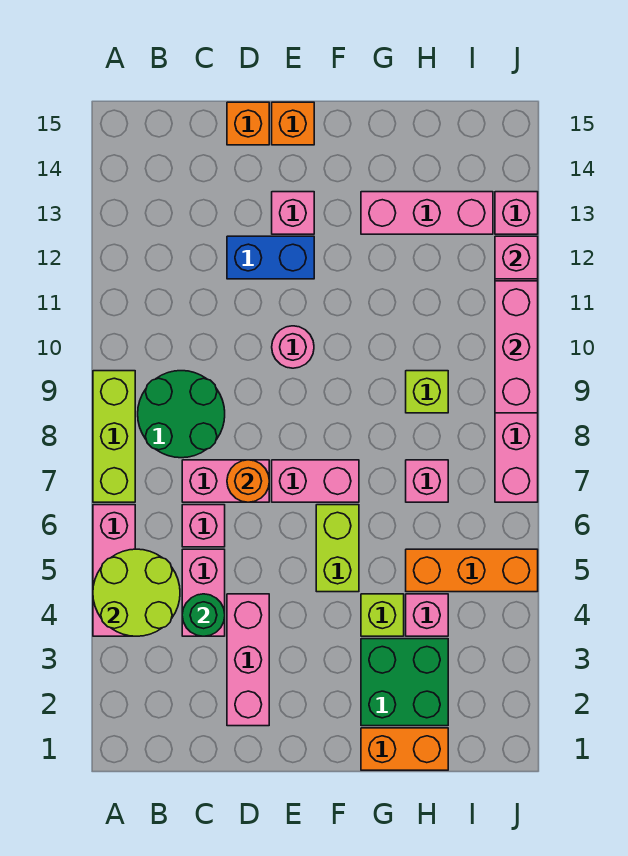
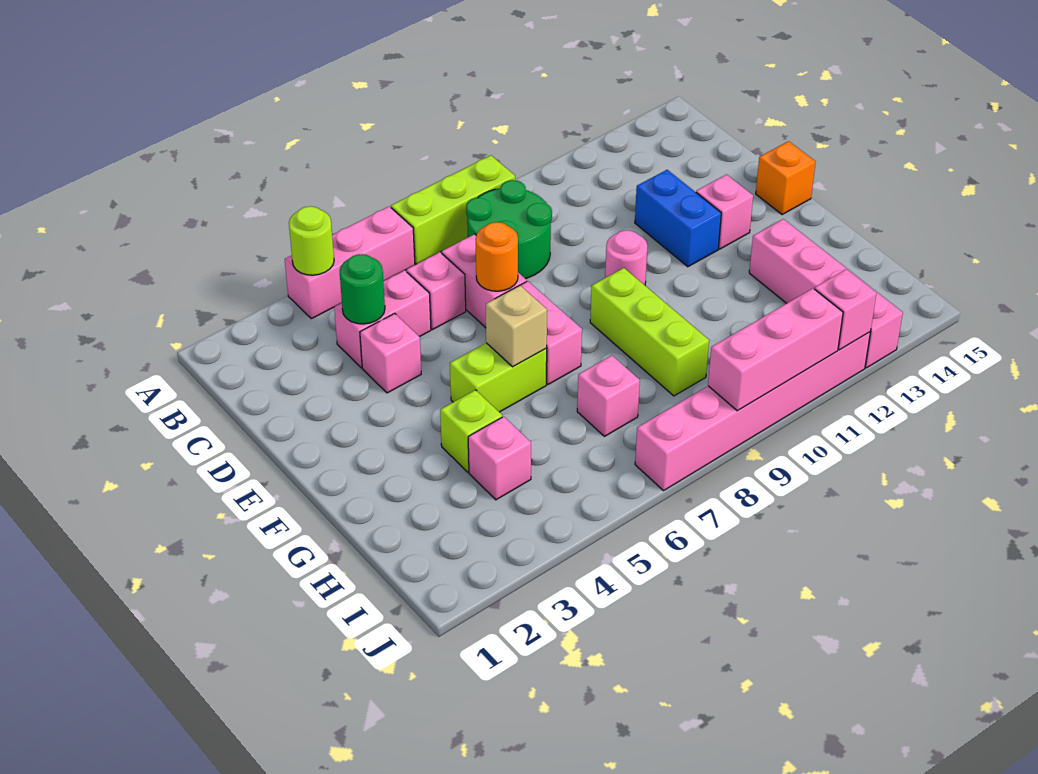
lime round brick A4:B5 level 2 -> lime round brick A4 level 2
pink brick D2:D4 level 1 -> pink brick D4 level 1
orange brick D15 level 1 -> none
none -> tan brick F6 level 2
orange brick G1:H1 level 1 -> none
green brick G2:H3 level 1 -> none
orange brick H5:J5 level 1 -> none
lime brick H9 level 1 -> lime brick F9:H9 level 1

